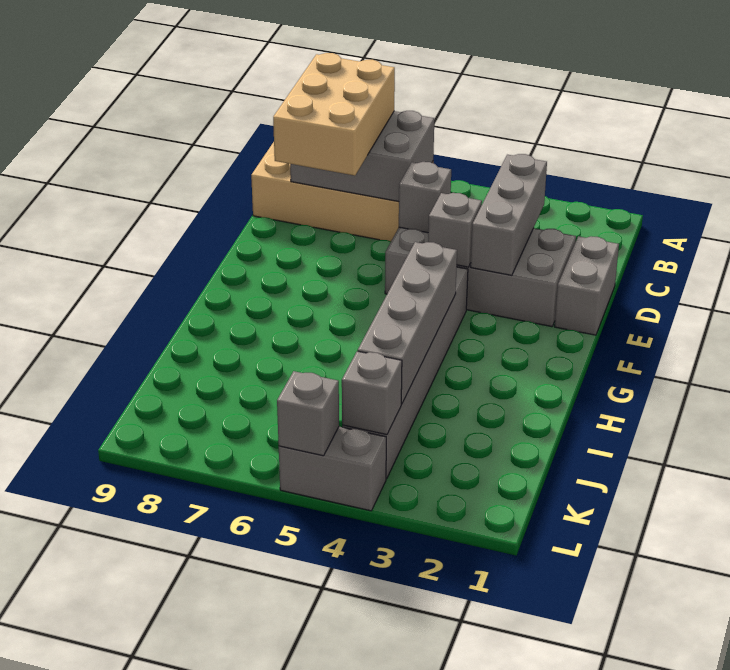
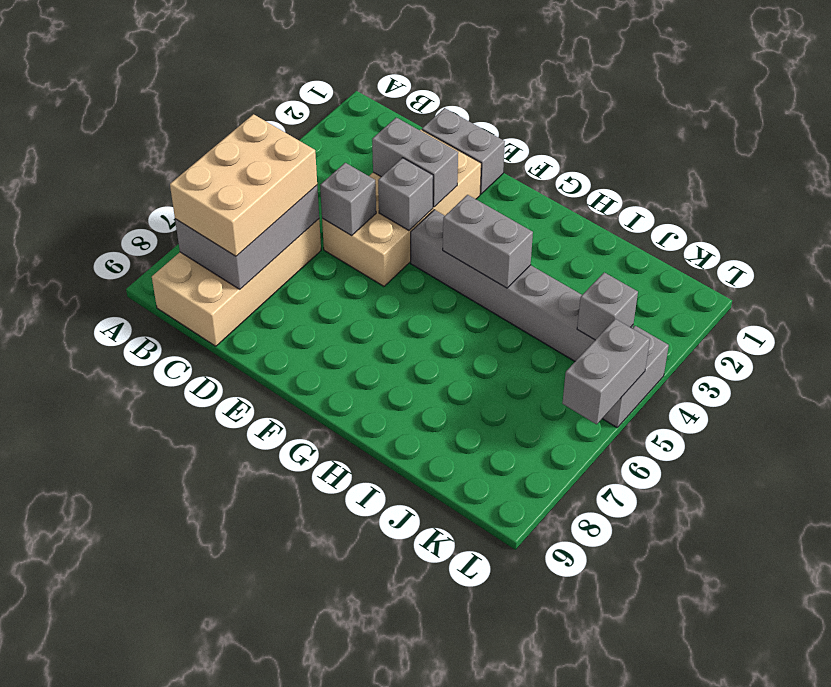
tan brick B7:D8 level 3 -> tan brick B6:C8 level 3
grey brick C3:E3 level 2 -> grey brick D3:E3 level 2
grey brick D2:E5 level 1 -> tan brick D2:E5 level 1
grey brick G4:J4 level 2 -> grey brick G4:H4 level 2
grey brick L5 level 2 -> grey brick L5:L6 level 2

